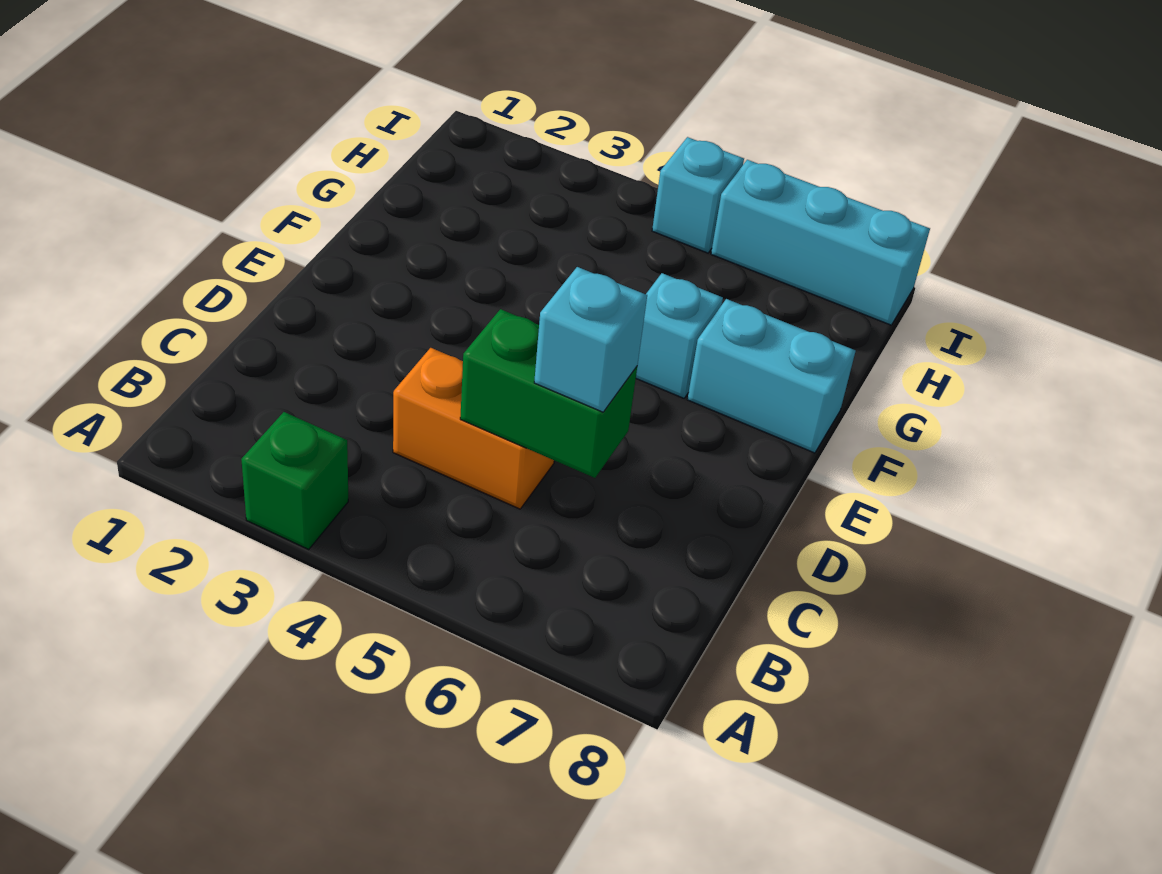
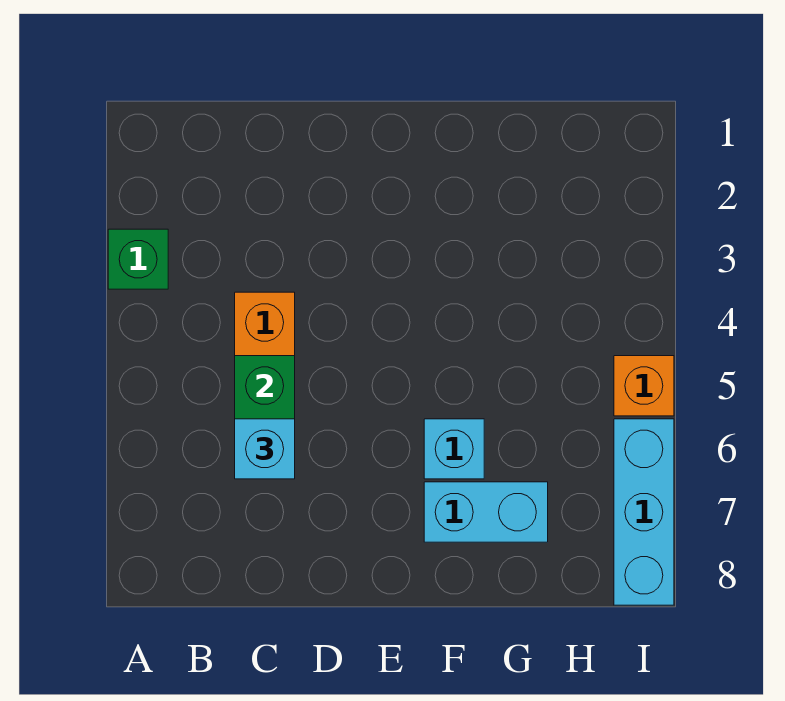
cyan brick F7:F8 level 1 -> cyan brick F7:G7 level 1
cyan brick I5 level 1 -> orange brick I5 level 1

